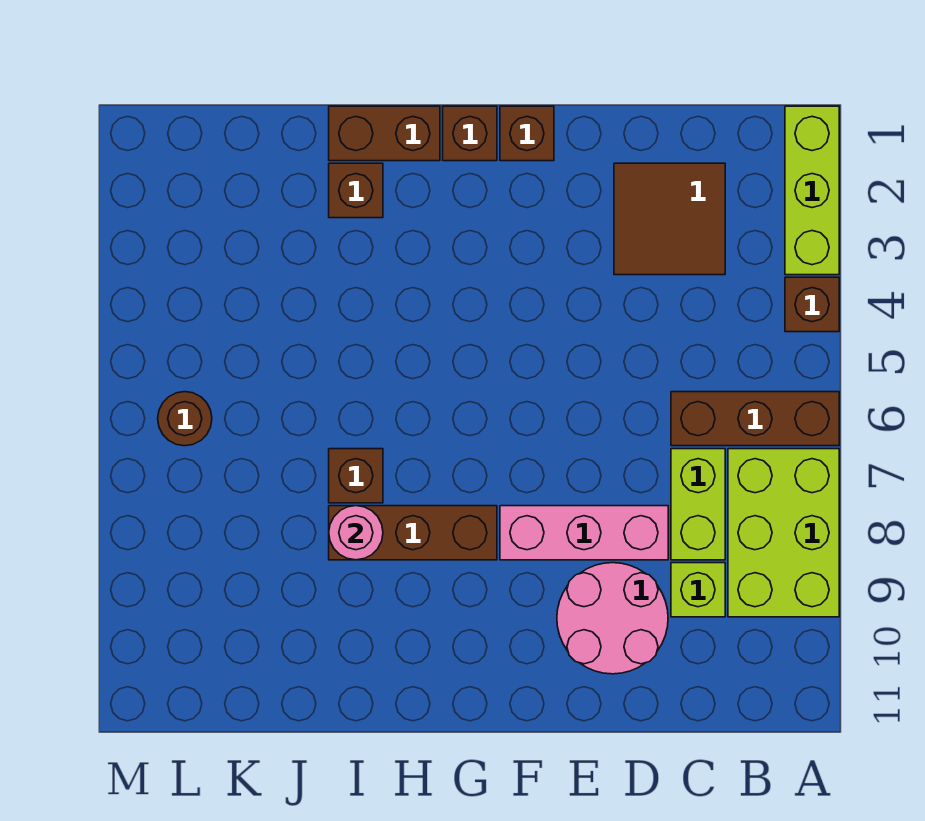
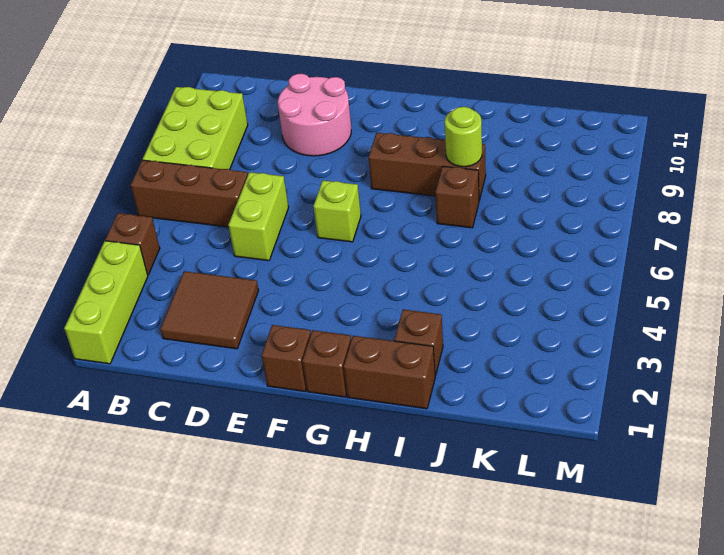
lime brick C7:C8 level 1 -> lime brick D5:D6 level 1
lime brick C9 level 1 -> lime brick F6 level 1
pink brick D8:F8 level 1 -> none
pink round brick I8 level 2 -> lime round brick I8 level 2
brown round brick L6 level 1 -> none

